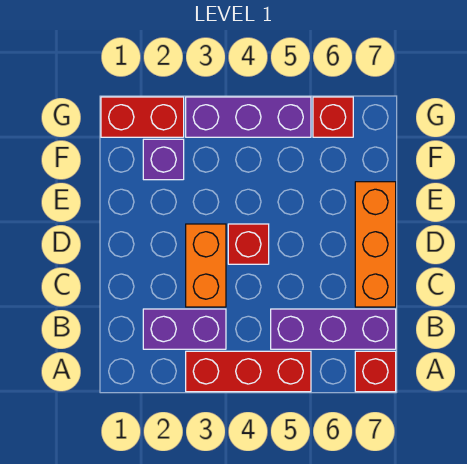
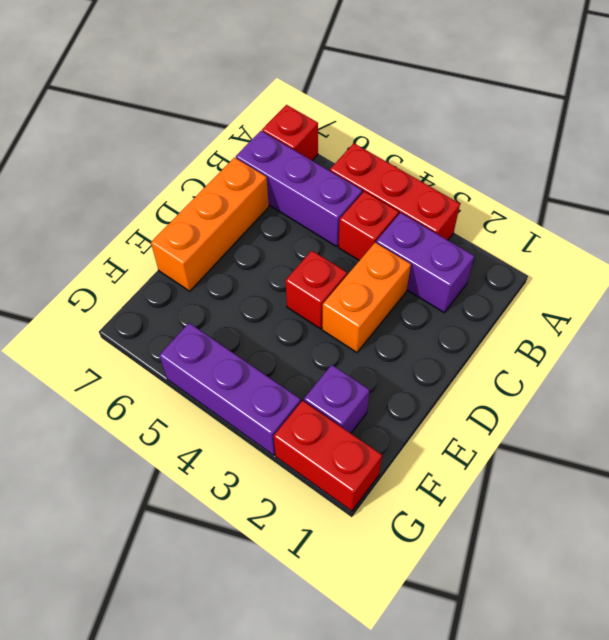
red brick G6 level 1 -> red brick B4 level 1

